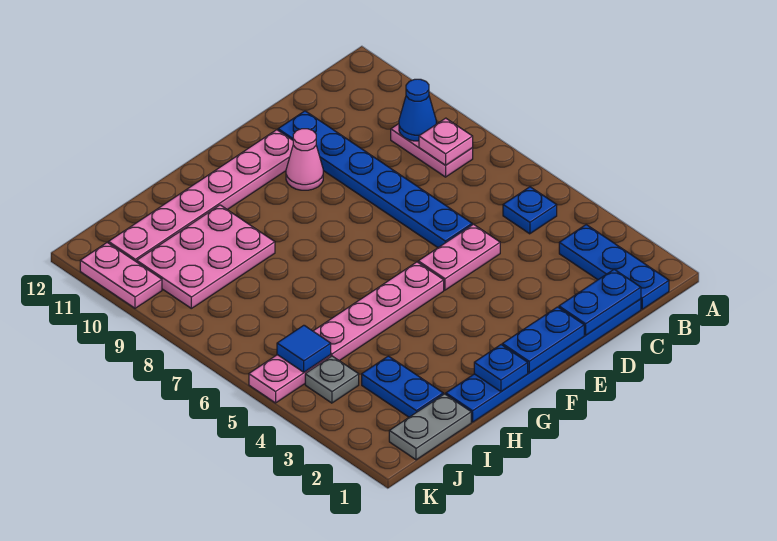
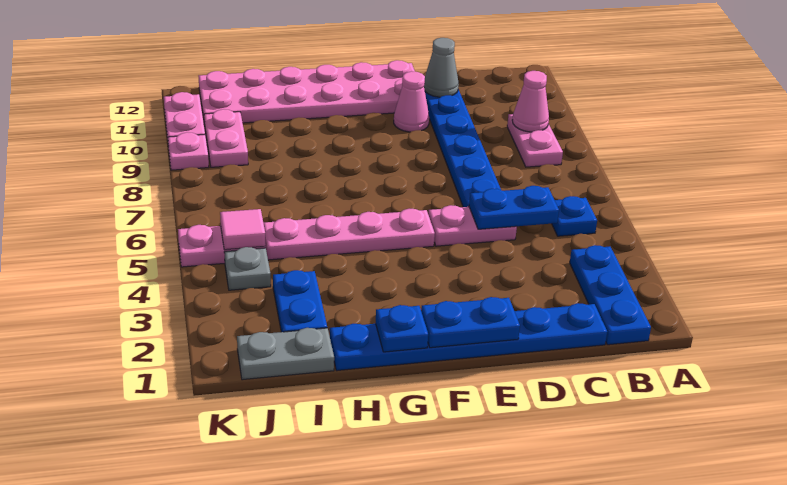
pink plate B8 level 2 -> pink plate K9 level 1
blue cone B9 level 2 -> pink cone B9 level 2
blue plate C1:D1 level 2 -> blue plate C5:D5 level 2
none -> grey cone D11 level 2
pink plate E11:J11 level 1 -> pink plate E11:J12 level 1
pink plate H9:J10 level 1 -> pink plate J9:J10 level 1
blue tile J5 level 2 -> pink tile J5 level 2

